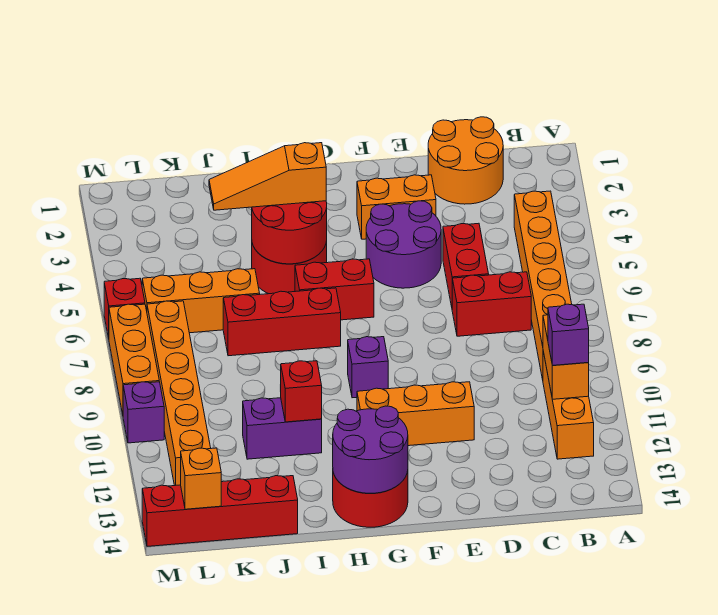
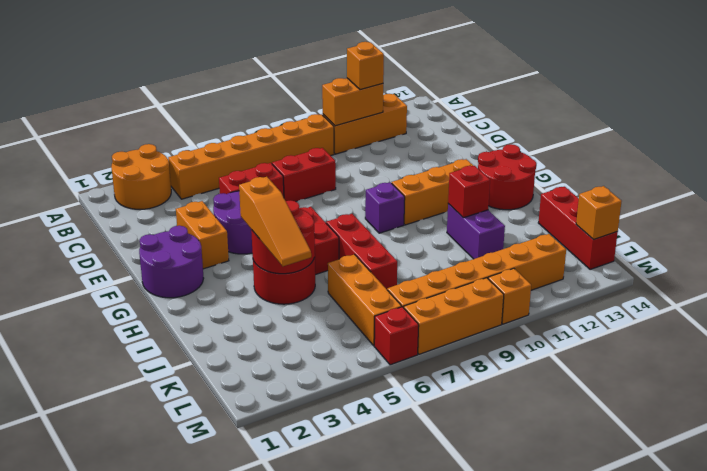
purple brick B11 level 3 -> orange brick B11 level 3
orange round brick C1:D2 level 1 -> orange round brick A2:B3 level 1
red brick C7:D7 level 1 -> red brick D7:D8 level 1
orange brick E11:G11 level 1 -> orange brick G10:G12 level 1
purple round brick G13:H14 level 2 -> purple round brick F1:G2 level 1
red brick J14:M14 level 1 -> red brick J14:L14 level 1
purple brick M10 level 1 -> orange brick M10 level 1

